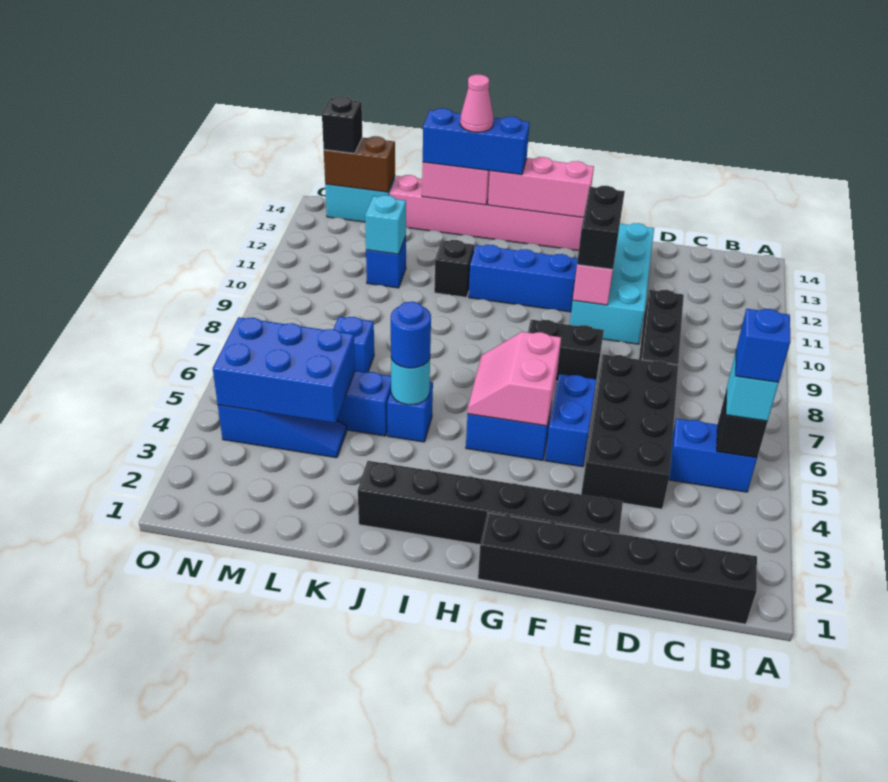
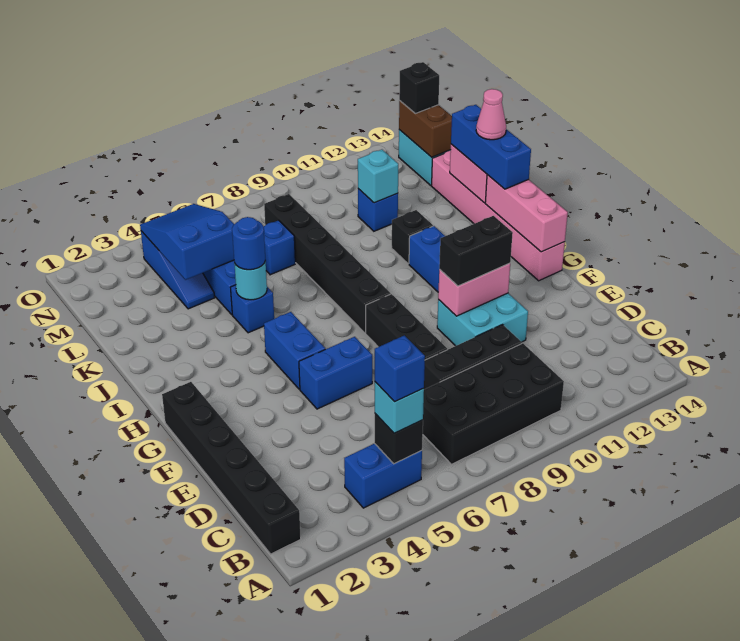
blue brick B5:C5 level 1 -> blue brick B4:B5 level 1
black brick D4:E7 level 1 -> black brick B7:C10 level 1
black brick E2:J2 level 1 -> black brick H8:M8 level 1
cyan brick E10:F13 level 1 -> cyan brick E10:F11 level 1
black brick F8:G8 level 1 -> black brick E8:G8 level 1
pink slope G5:H6 level 2 top G -> none
blue brick L4:N5 level 2 -> blue slope L4:N5 level 2 top L

